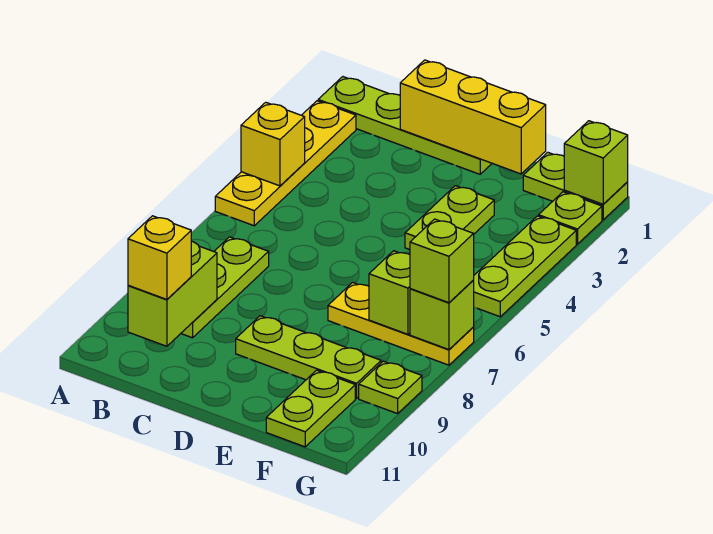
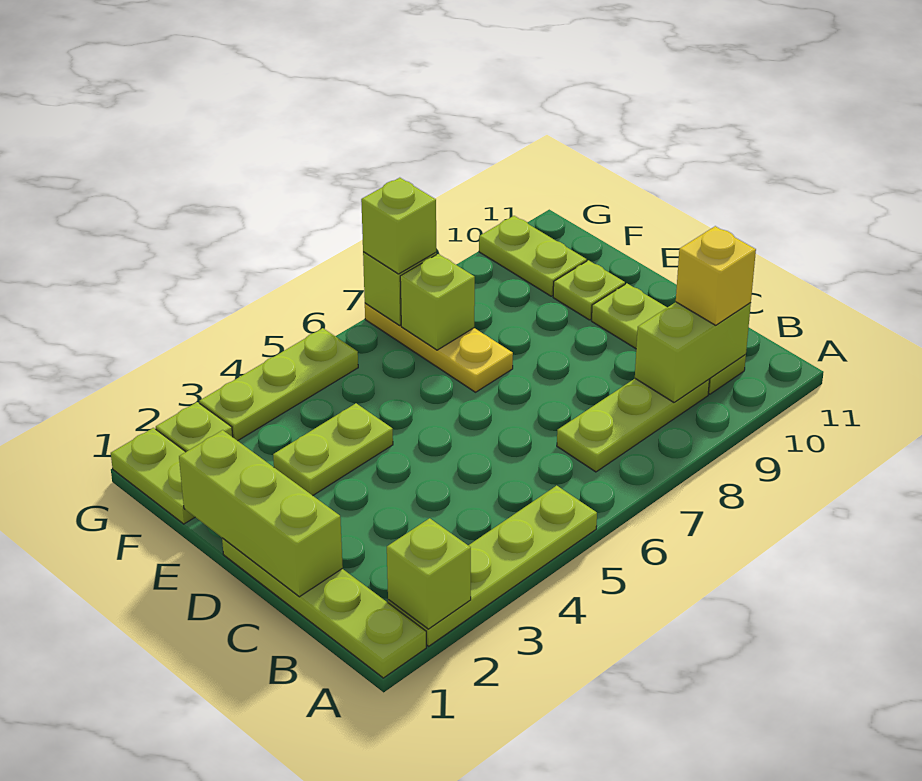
yellow plate A2:A5 level 1 -> lime plate A2:A5 level 1
yellow brick A4 level 2 -> none
yellow brick C1:E1 level 2 -> lime brick C1:E1 level 2
lime plate D9:F9 level 1 -> lime plate B10:D10 level 1
lime plate F10:F11 level 1 -> lime plate F10:G10 level 1
lime brick G1 level 2 -> lime brick A2 level 2
lime plate G9 level 1 -> lime plate E10 level 1

